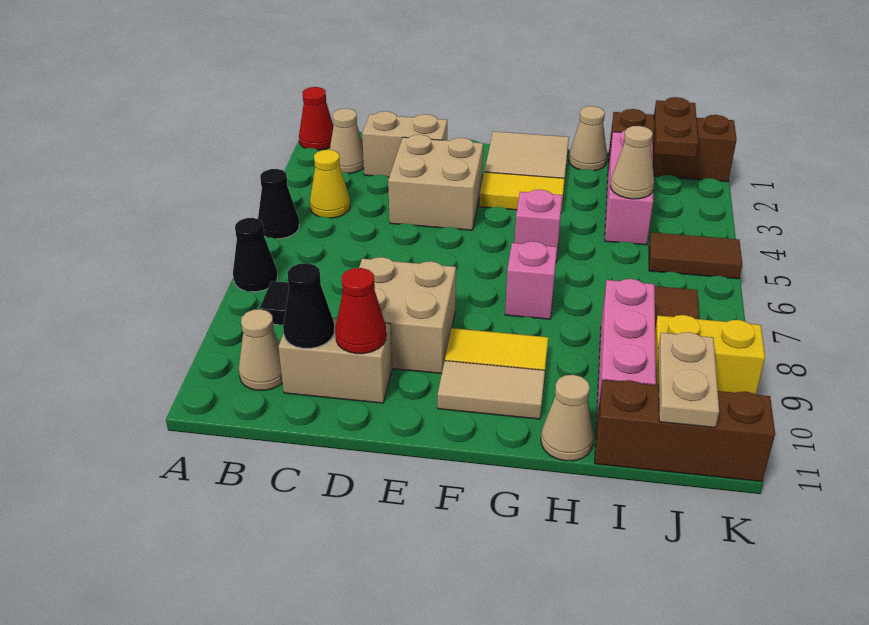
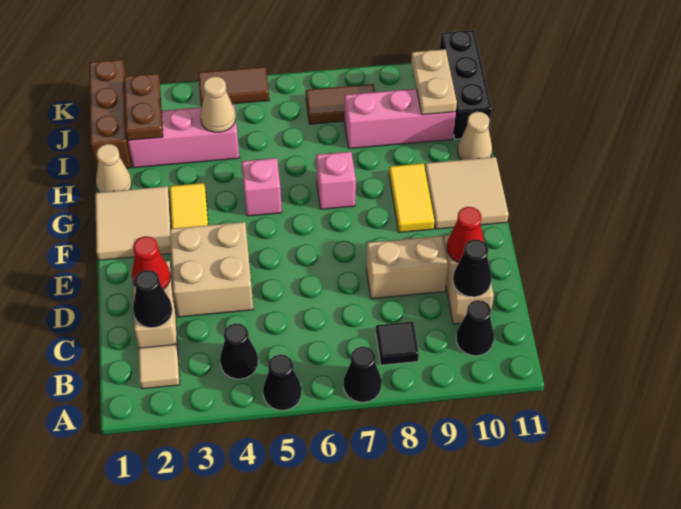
red cone A1 level 1 -> red cone D2 level 2
tan cone B2 level 1 -> tan tile B2 level 1
yellow cone B4 level 1 -> black cone B4 level 1
tan cone B10 level 1 -> black cone B10 level 1
none -> black cone C2 level 2
tan brick D8:E9 level 1 -> tan brick D8:D9 level 1
tan tile F10:G10 level 1 -> tan tile F10:G11 level 1
brown brick I11:K11 level 1 -> black brick I11:K11 level 1
brown plate J1:J2 level 2 -> brown plate I2:J2 level 2
brown tile J5:K5 level 1 -> brown tile K4:K5 level 1
yellow brick J9:K9 level 1 -> none
tan plate J10:J11 level 2 -> tan plate I10:J10 level 2

